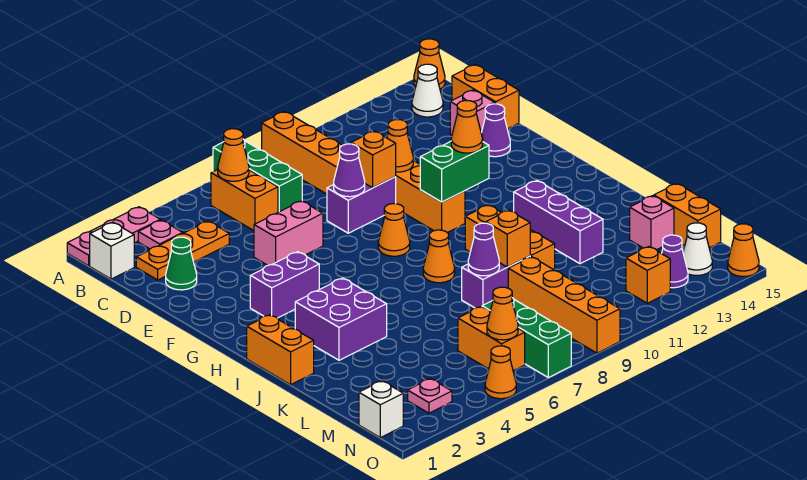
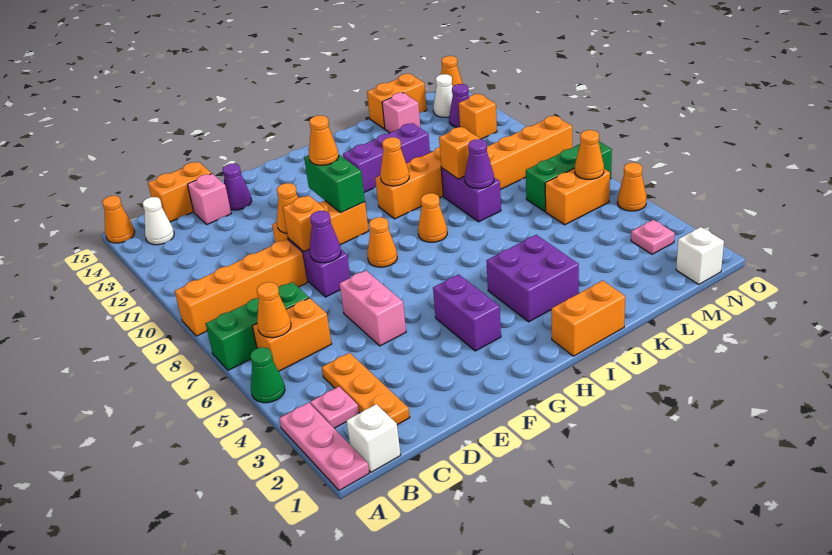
green cone D2 level 1 -> green cone A5 level 1
none -> orange cone I10 level 2

